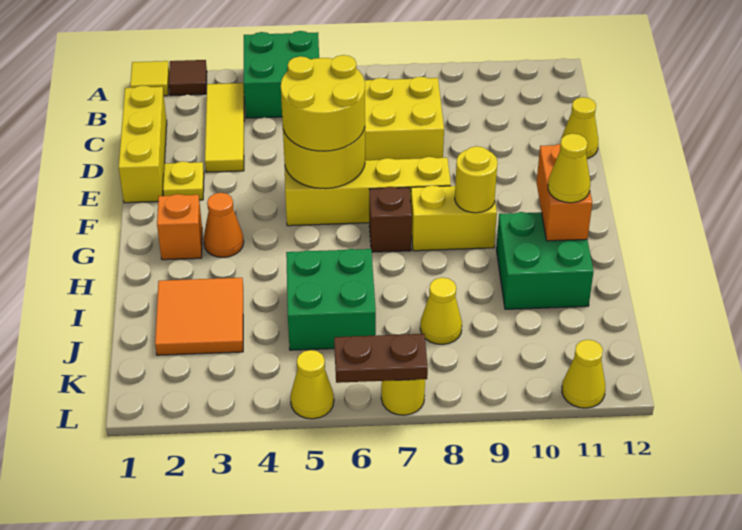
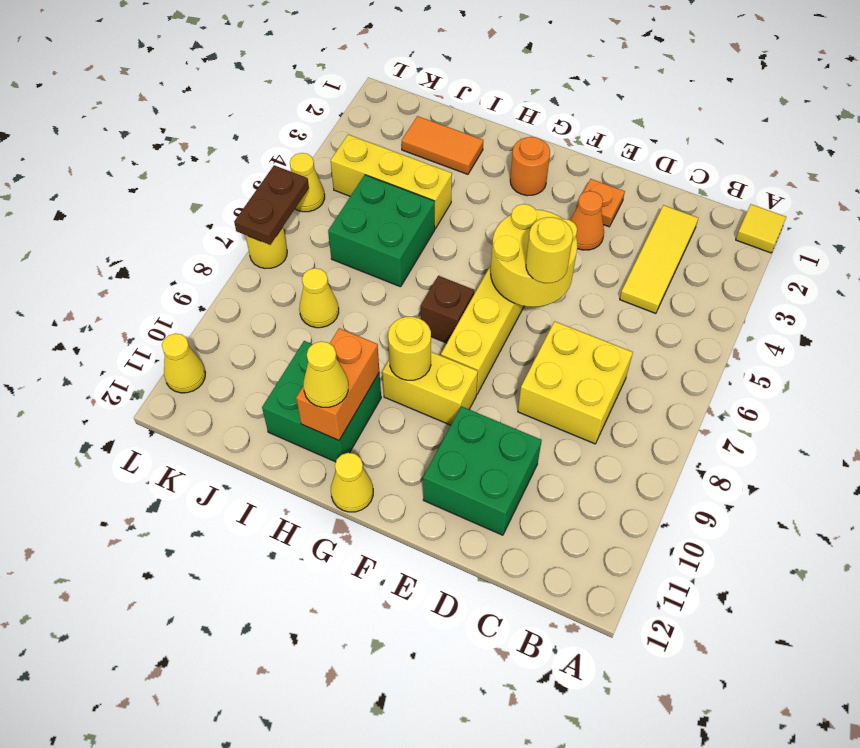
brown tile A2 level 1 -> none
green brick A4:B5 level 1 -> green brick D10:E11 level 1
yellow tile B3:D3 level 1 -> yellow tile C2:C4 level 1
yellow brick C1:E1 level 1 -> yellow brick I4:K4 level 1
yellow cone D12 level 1 -> yellow cone G12 level 1
yellow plate E2 level 1 -> orange plate E2 level 1
yellow round brick E5:F6 level 3 -> yellow round brick E6 level 3
orange brick G2 level 1 -> orange round brick G2 level 1
orange cone G3 level 1 -> orange cone E3 level 1
yellow brick G8:G9 level 1 -> yellow brick F9:G9 level 1
orange brick G11:H11 level 2 -> orange brick H10:H11 level 2
orange tile I2:J3 level 1 -> orange tile I2:J2 level 1

